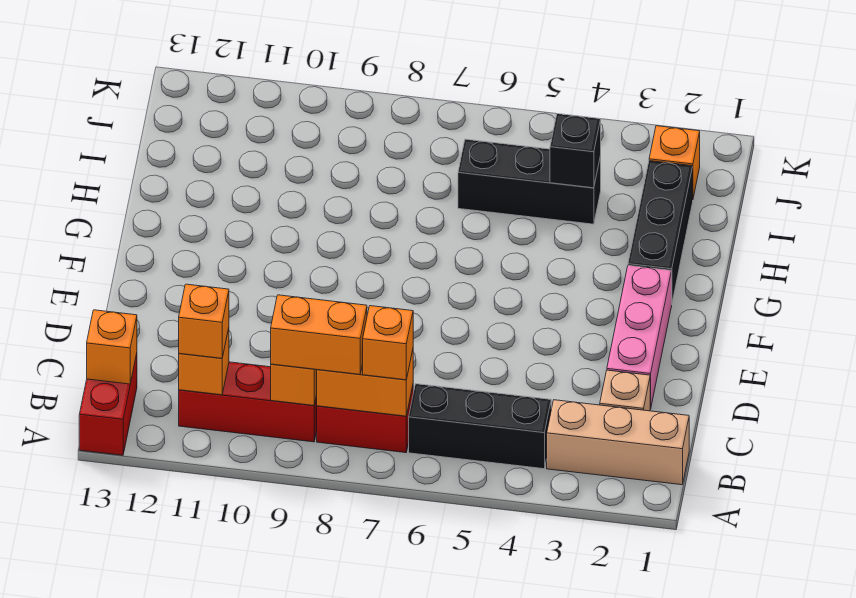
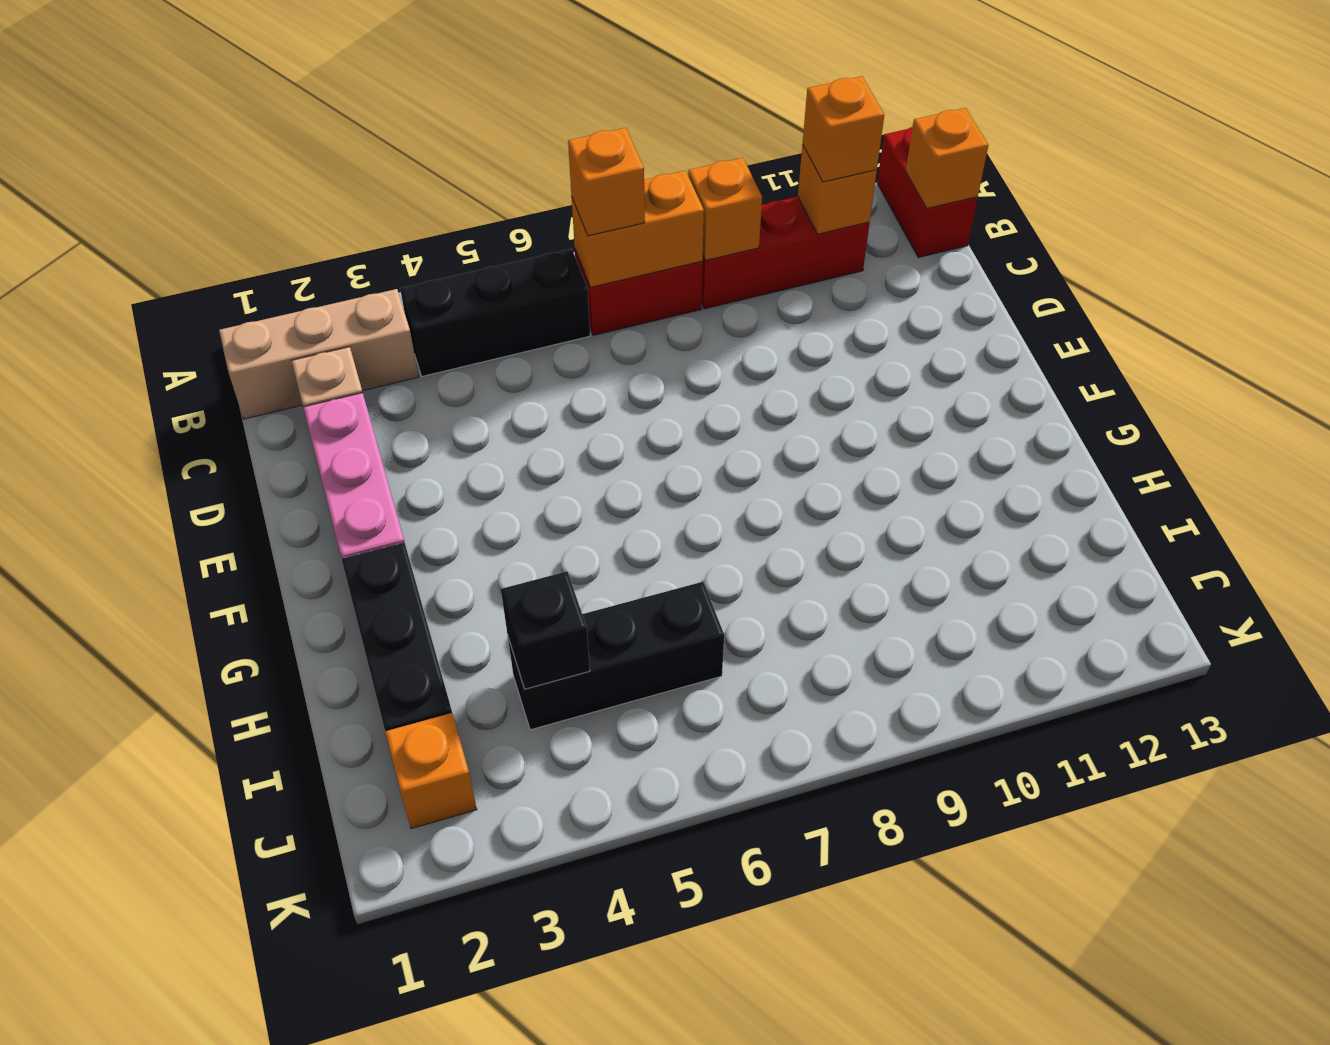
orange brick B8:B9 level 3 -> none

